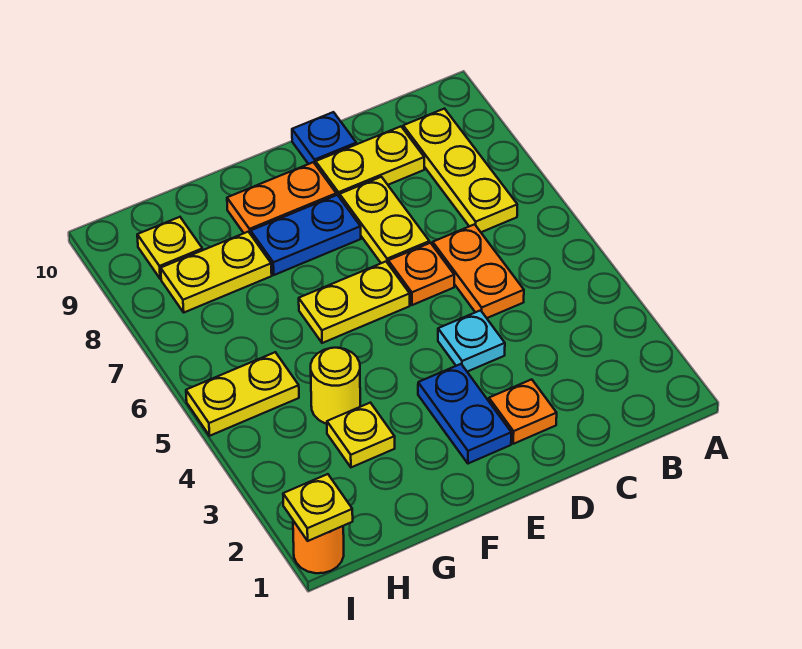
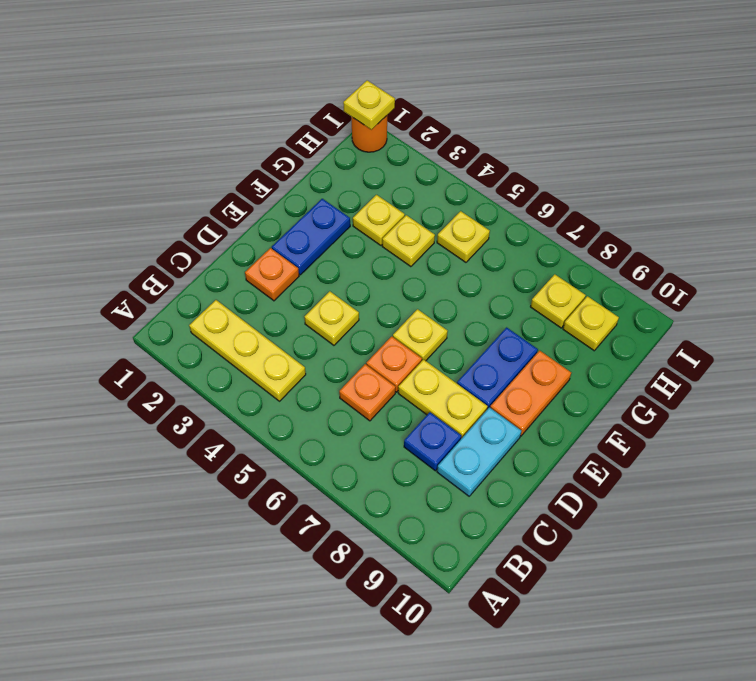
yellow plate B7:B9 level 1 -> yellow plate B2:B4 level 1
orange plate C5:C6 level 1 -> orange plate C6 level 1
yellow plate C9:D9 level 1 -> cyan plate C9:D9 level 1
cyan plate D4 level 1 -> yellow plate D4 level 1
blue plate D10 level 1 -> blue plate C8 level 1
blue plate E2:E3 level 1 -> blue plate E2:F2 level 1
yellow plate E6:F6 level 1 -> yellow plate E6 level 1
yellow round brick G4 level 1 -> yellow plate G4 level 1
yellow plate G8:H8 level 1 -> yellow plate H8 level 1
yellow plate H5:I5 level 1 -> yellow plate H5 level 1

